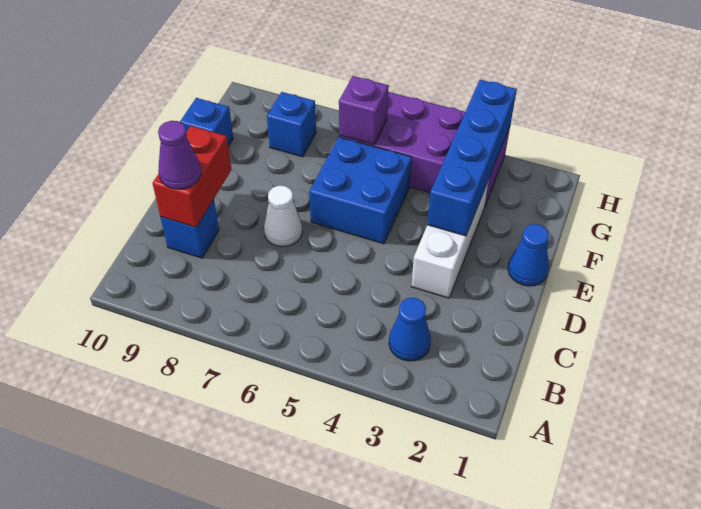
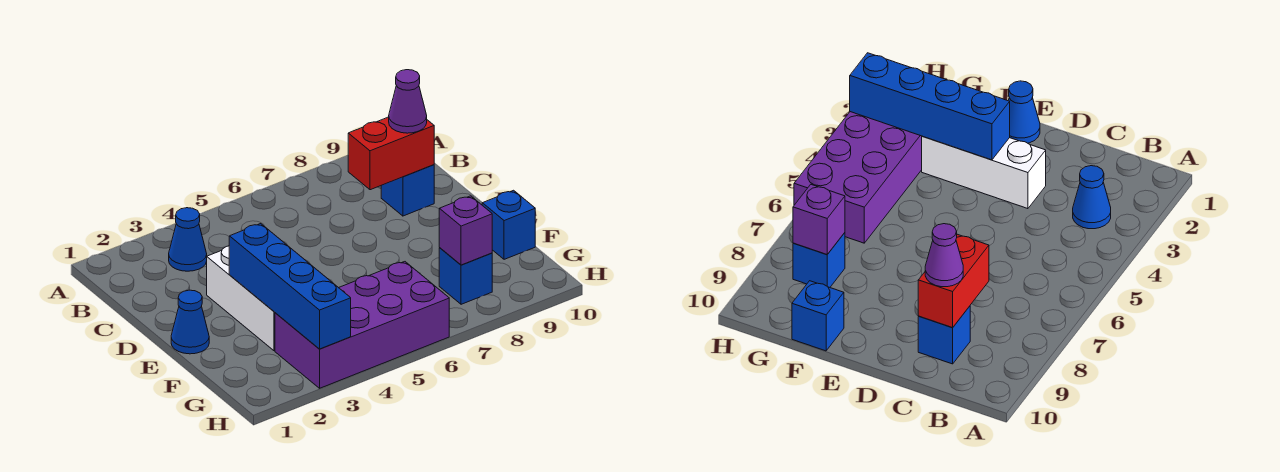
red brick C9:D9 level 2 -> red brick C8:C9 level 2
white cone D7 level 1 -> none
blue brick E5:F6 level 1 -> none
purple brick G6 level 2 -> purple brick G8 level 2

